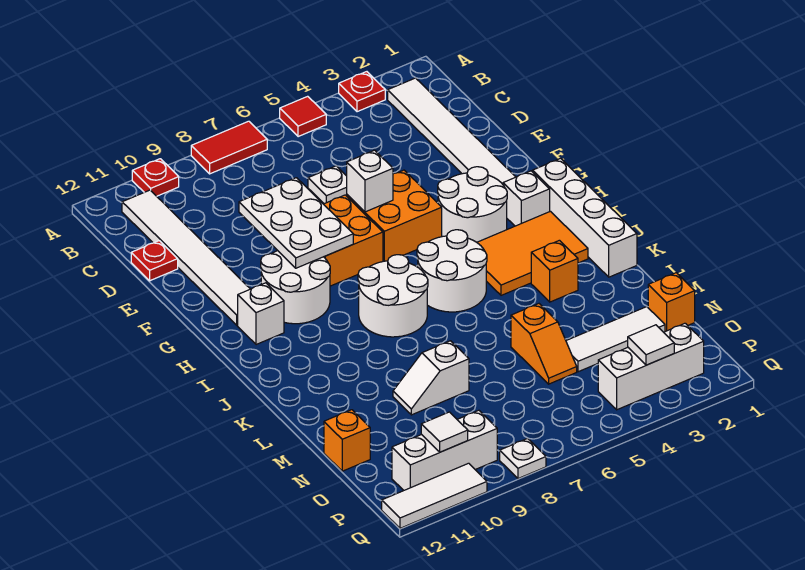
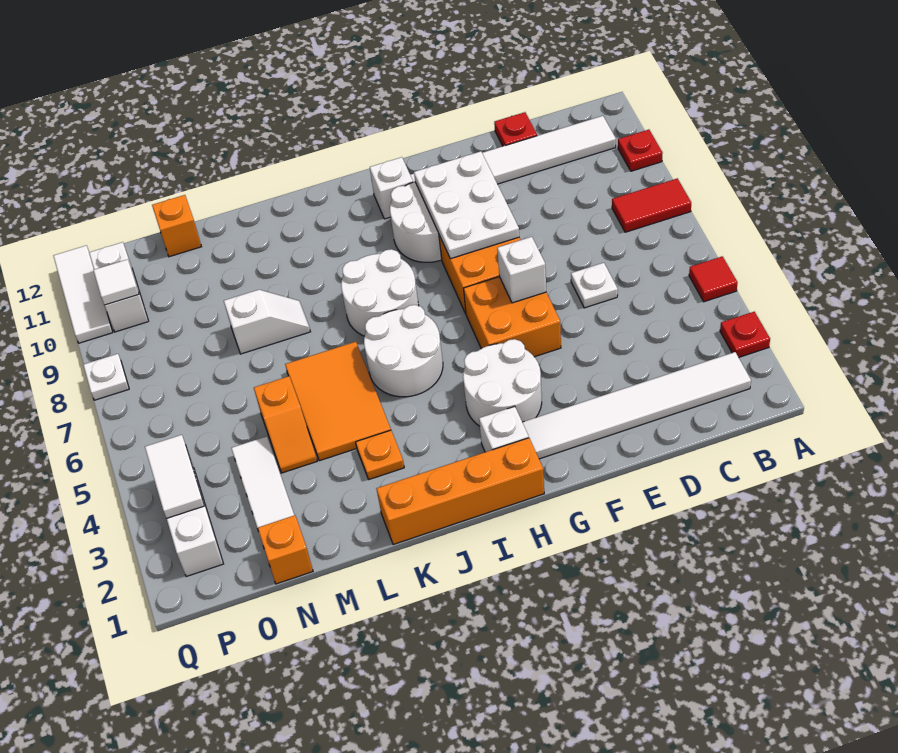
red tile A7:A8 level 1 -> red tile A8:B8 level 1
white plate E8:G9 level 2 -> white plate F8:G10 level 2
white brick H1:K1 level 1 -> orange brick H1:K1 level 1
orange tile I2:J4 level 1 -> orange tile K4:L6 level 1
orange brick K3 level 1 -> orange plate K3 level 1
orange slope M5:N5 level 1 top M -> orange slope M4:M5 level 1 top 5
white slope M8:M9 level 1 top 8 -> white slope L8:M8 level 1 top M
white tile P3 level 2 -> white tile P3:P4 level 2
white brick P9:P11 level 1 -> white brick P10:P11 level 1

